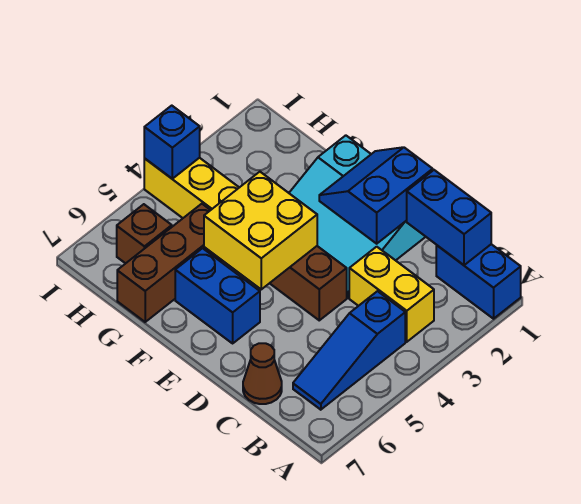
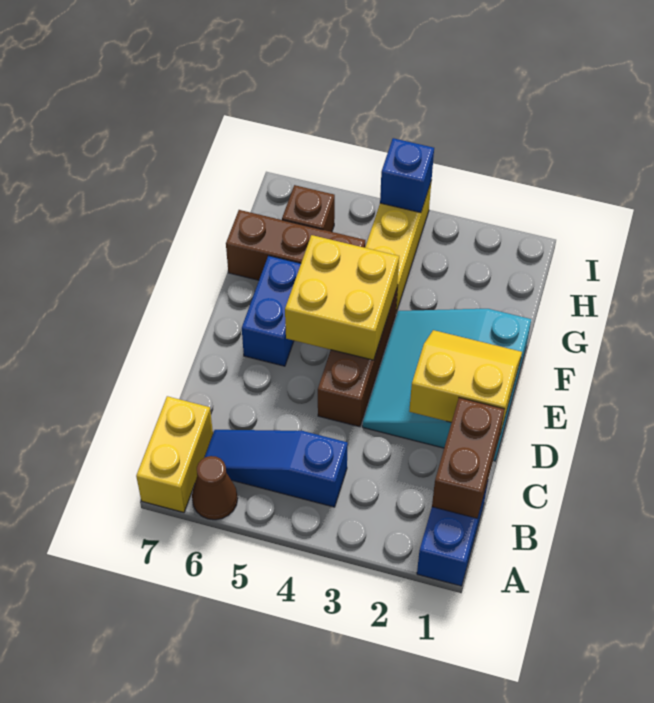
blue brick B1:C1 level 2 -> brown brick B1:C1 level 2
yellow brick B3:C3 level 1 -> yellow brick A7:B7 level 1
brown cone C7 level 1 -> brown cone A6 level 1
blue slope D1:E2 level 2 top D -> yellow slope D1:E2 level 2 top D

